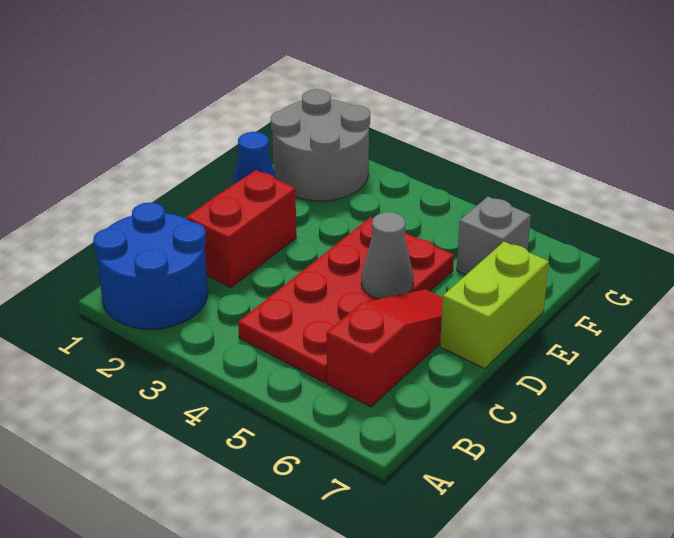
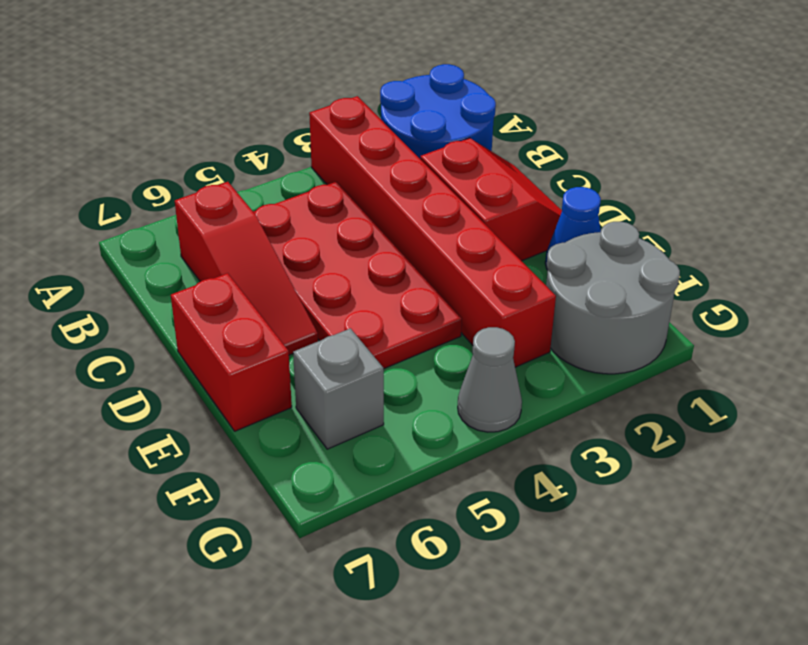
none -> red brick A3:F3 level 1
grey cone D5 level 2 -> grey cone G4 level 1
lime brick D7:E7 level 1 -> red brick D7:E7 level 1

